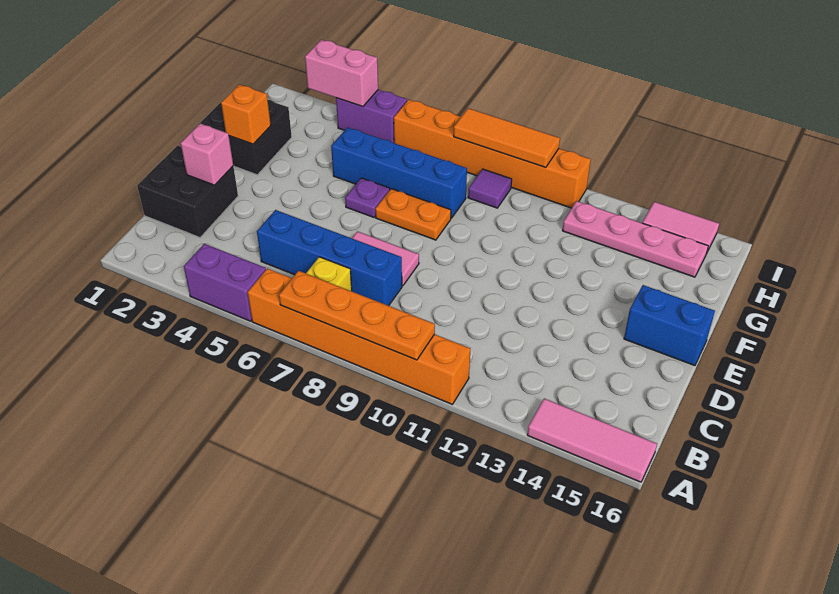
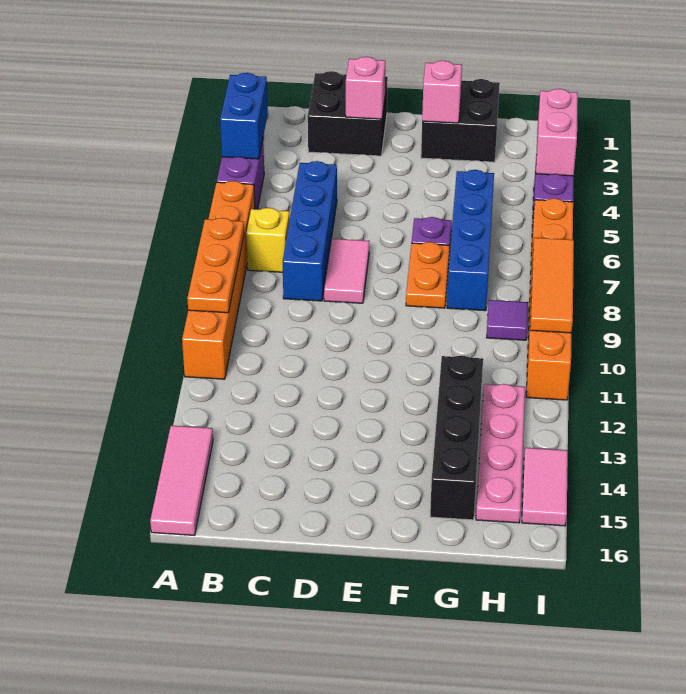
orange plate A7:A10 level 2 -> orange plate A8:A10 level 2
blue brick E15:E16 level 1 -> blue brick A3:A4 level 2
orange brick F2 level 2 -> pink brick F2 level 2
none -> black brick G12:G15 level 1

